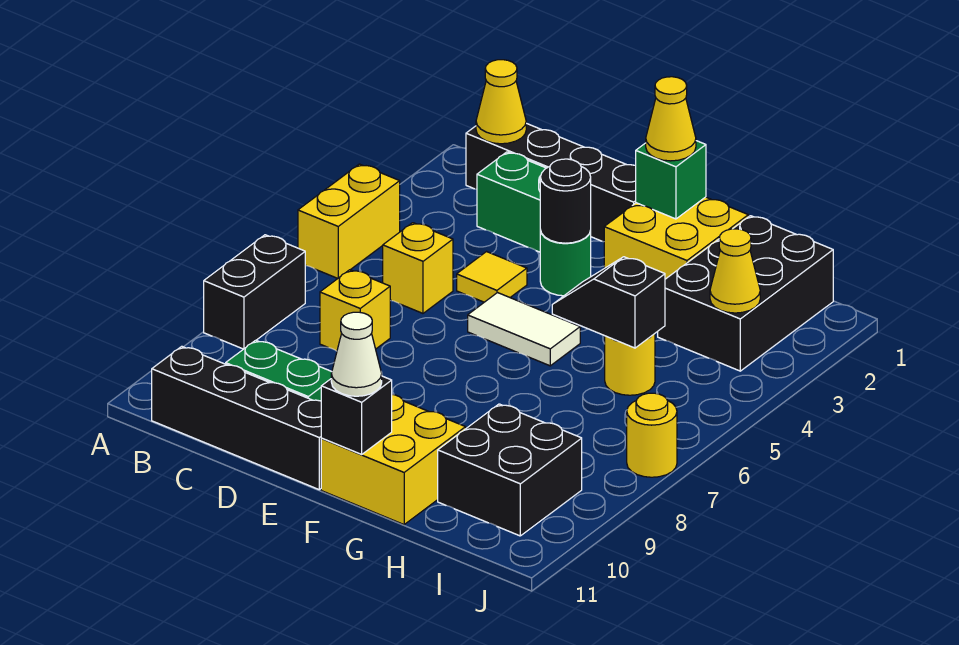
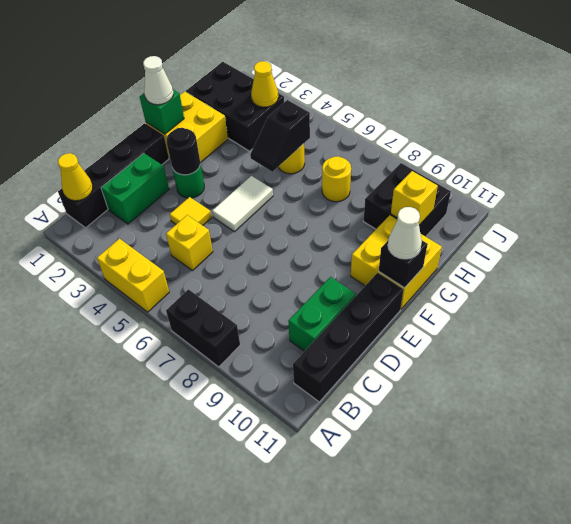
yellow brick C7 level 1 -> yellow brick H10 level 2
yellow cone F1 level 3 -> white cone F1 level 3
yellow round brick J7 level 1 -> yellow round brick H7 level 1

